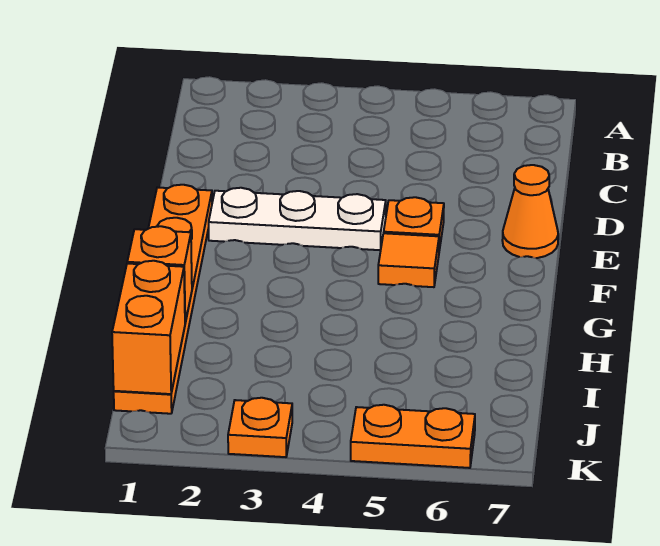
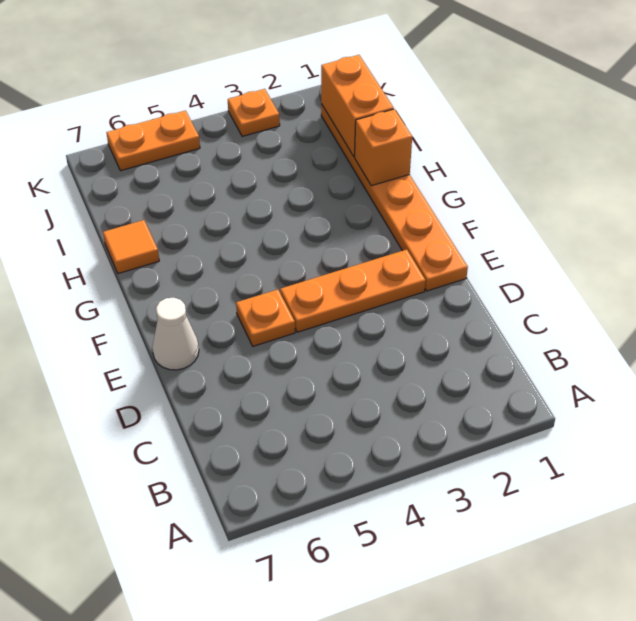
white plate E2:E4 level 1 -> orange plate E2:E4 level 1
orange cone E7 level 1 -> white cone E7 level 1
orange tile F5 level 1 -> orange tile H7 level 1

